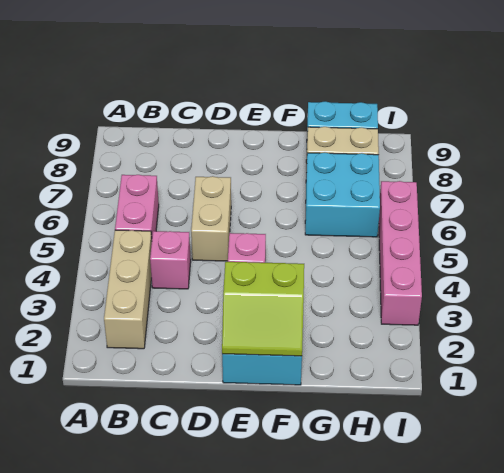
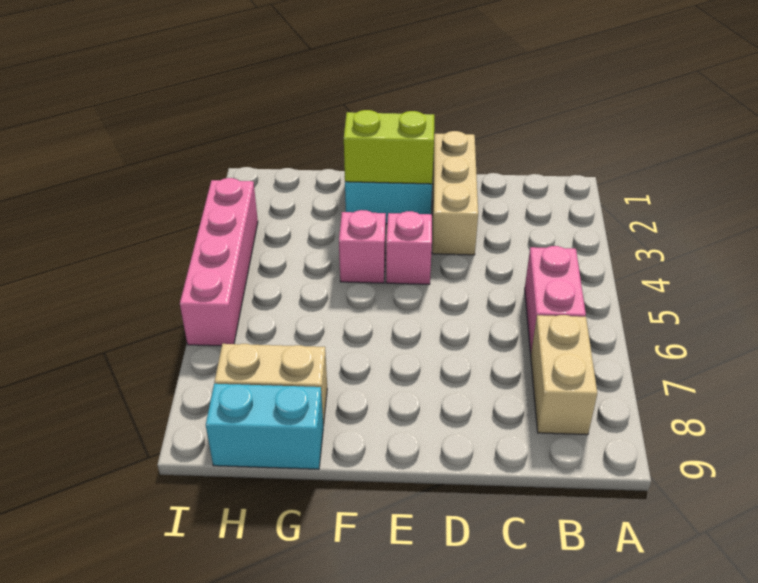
tan brick B2:B4 level 1 -> tan brick D1:D3 level 1
pink brick C4 level 1 -> pink brick F4 level 1
tan brick D5:D6 level 1 -> tan brick B7:B8 level 1
cyan brick G6:H7 level 1 -> none

